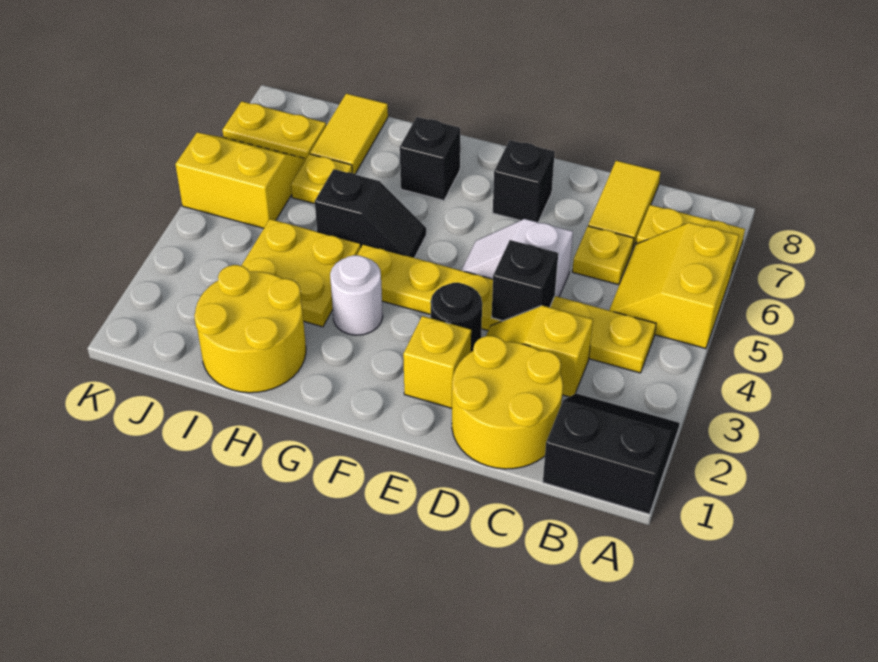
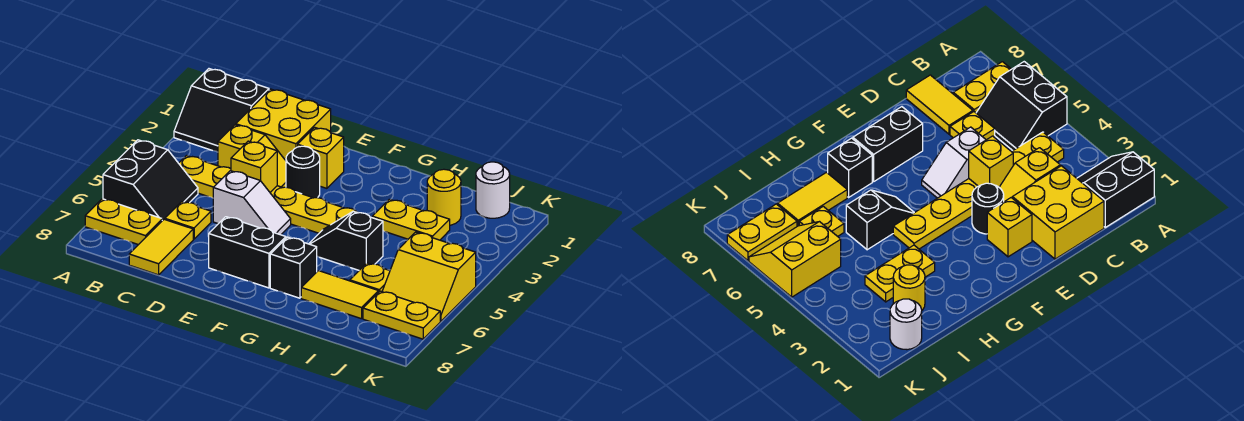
yellow slope A5:B6 level 1 top A -> black slope A5:B6 level 1 top A
yellow round brick C1:D2 level 1 -> yellow brick C1:D2 level 1
black brick D4 level 2 -> yellow brick D4 level 2
black brick E7 level 1 -> black brick E7:F7 level 1
white round brick G3 level 1 -> white round brick J1 level 1
yellow round brick H1:I2 level 1 -> yellow round brick I2 level 1
yellow plate H3:I4 level 1 -> yellow plate H3:I3 level 1
yellow tile I7:I8 level 1 -> yellow tile H7:I7 level 1

